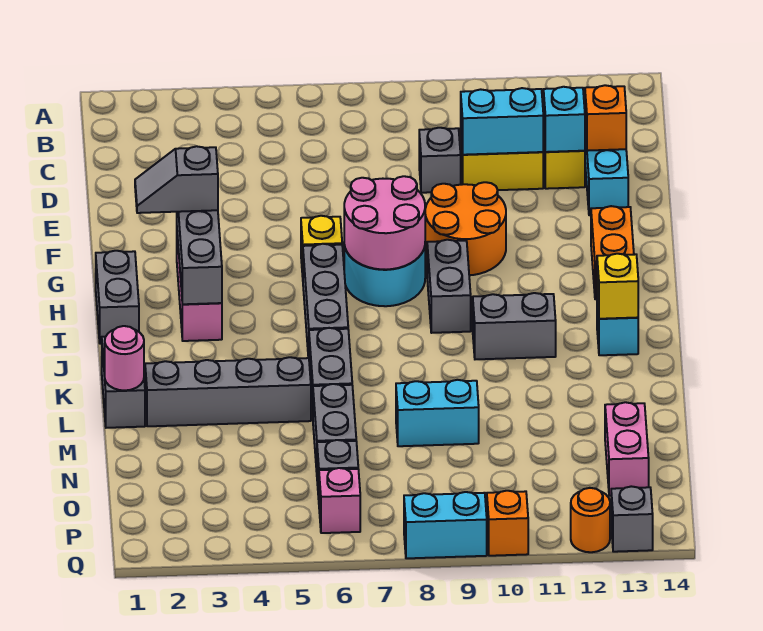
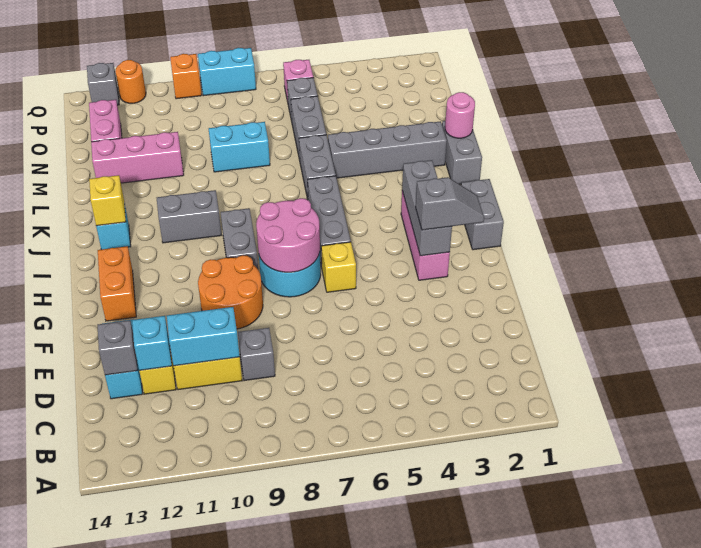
orange brick D13 level 2 -> grey brick D13 level 2
none -> pink brick M11:M13 level 1

